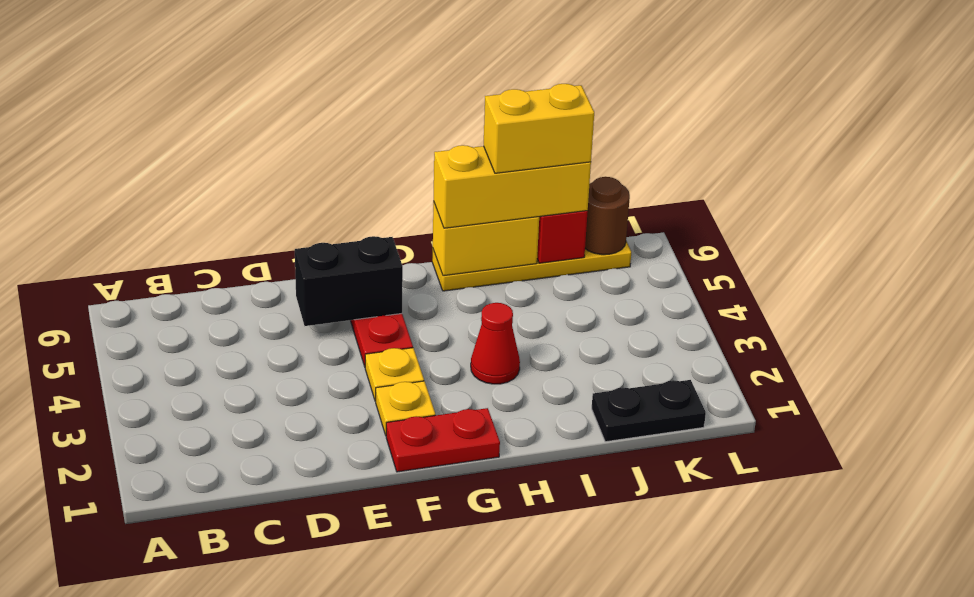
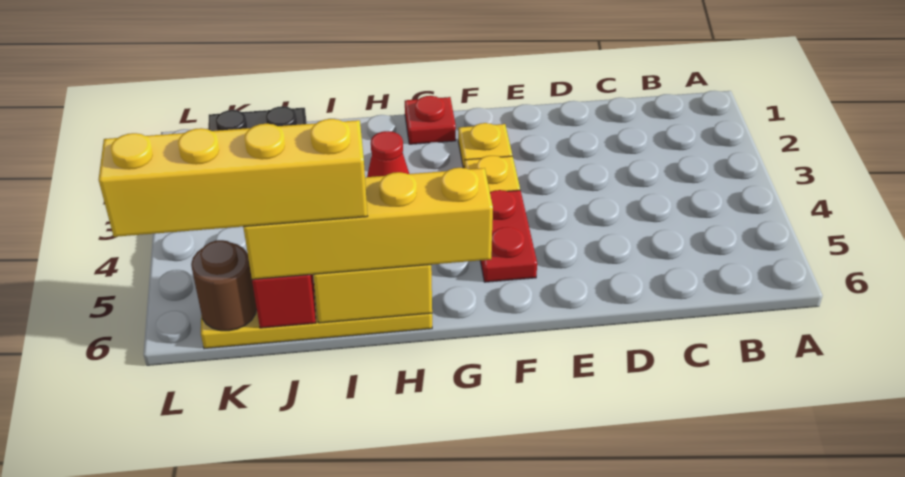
black brick E5:F5 level 2 -> none
red plate F1:G1 level 1 -> red plate G1 level 1
yellow brick H6:J6 level 3 -> yellow brick G6:J6 level 3
yellow brick I6:J6 level 4 -> yellow brick I6:L6 level 4

